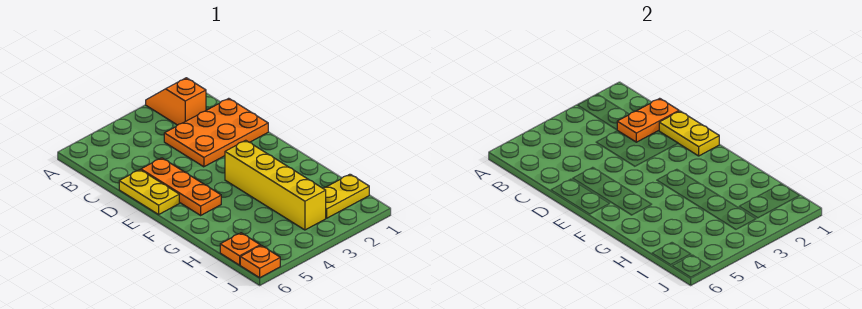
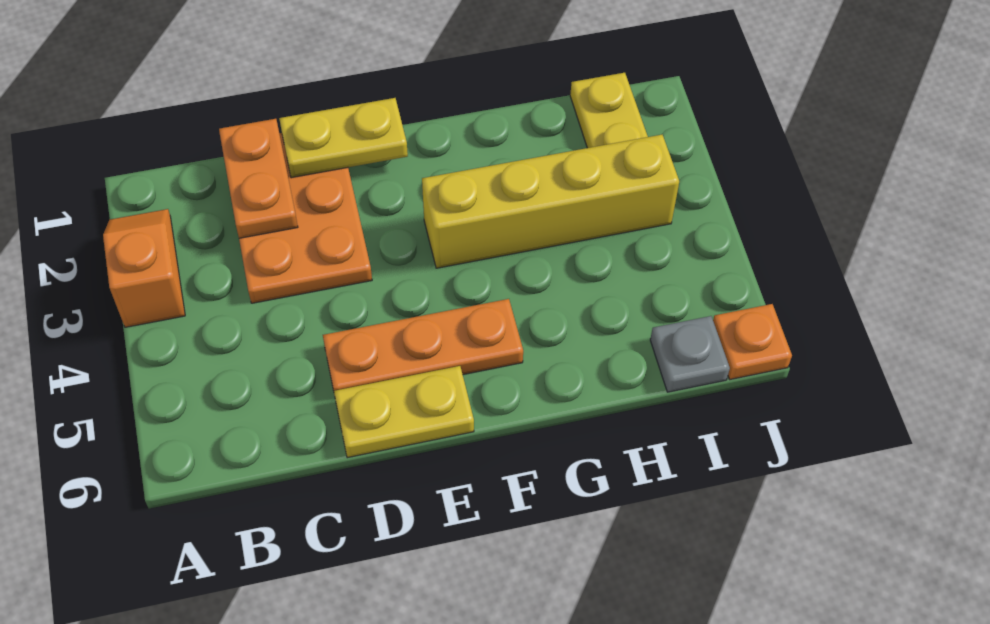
orange slope A2:B2 level 1 top B -> orange slope A2:A3 level 1 top 3
orange plate I6 level 1 -> grey plate I6 level 1

